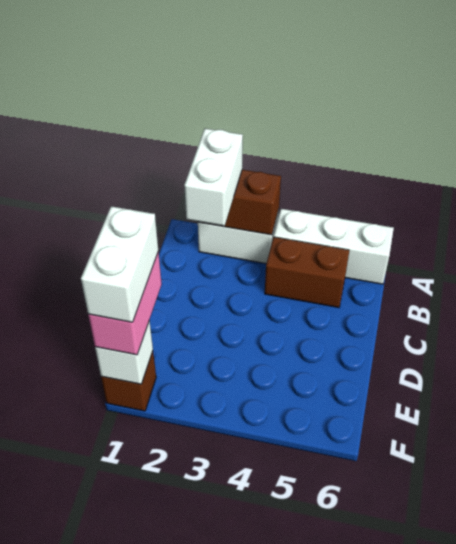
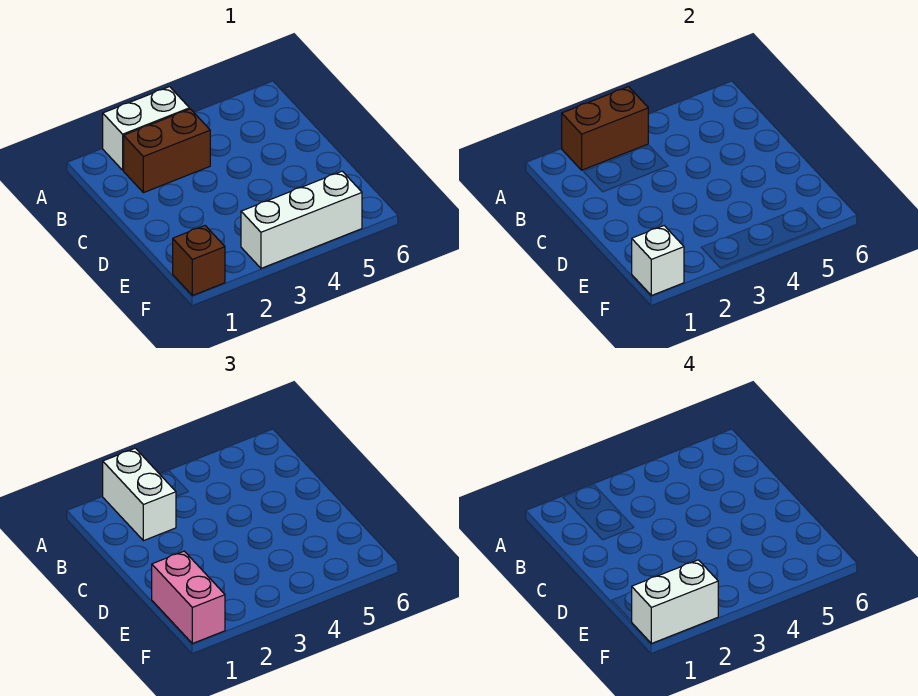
white brick A4:A6 level 1 -> white brick F3:F5 level 1
brown brick B4:B5 level 1 -> brown brick B2:B3 level 1
white brick E1:F1 level 4 -> white brick F1:F2 level 4

